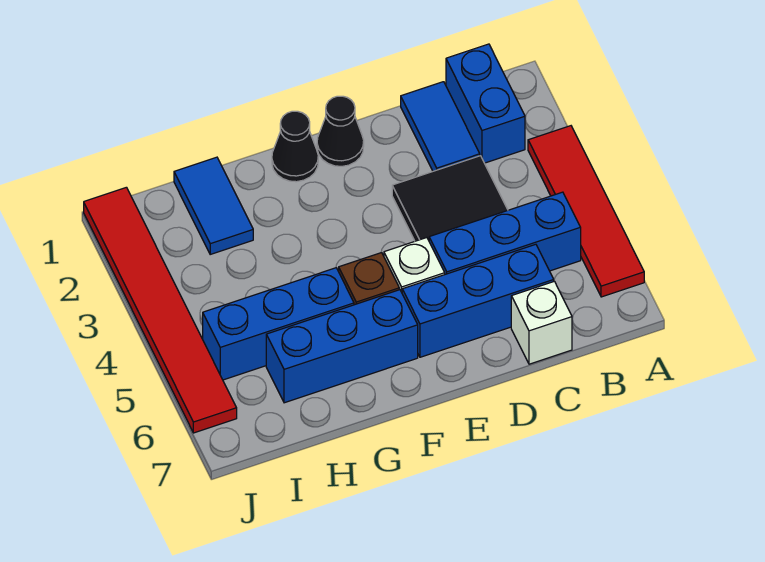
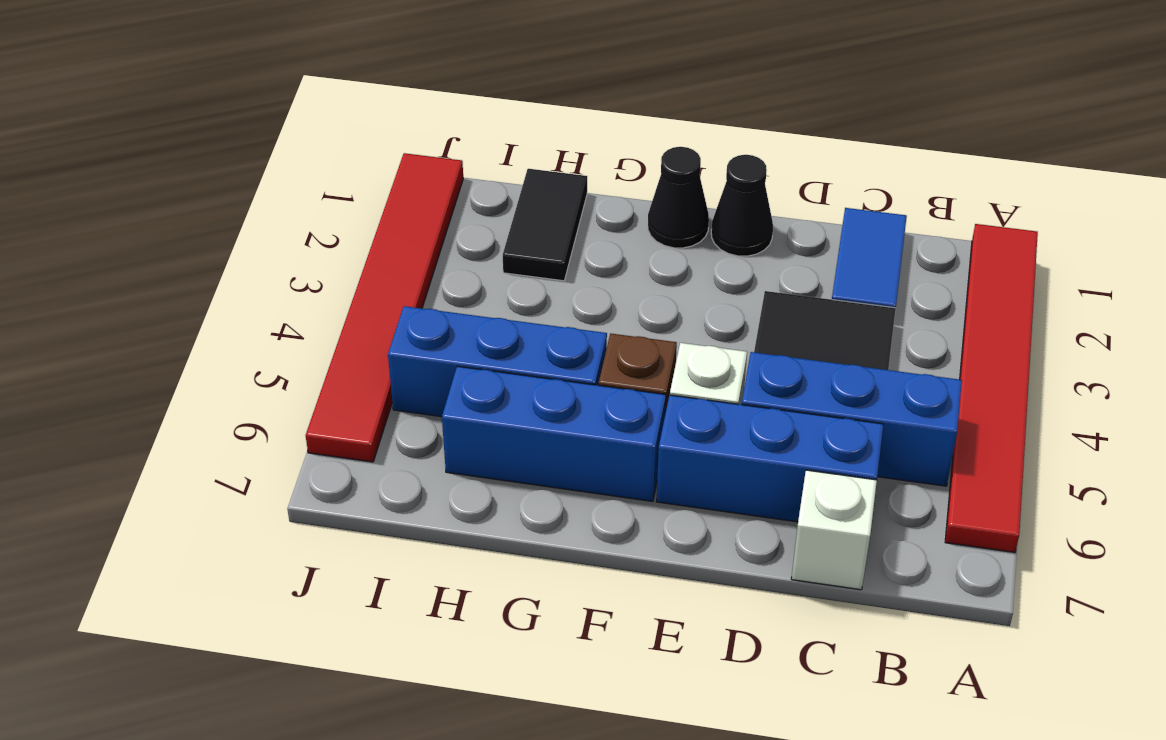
red tile A3:A6 level 1 -> red tile A1:A6 level 1
blue brick B1:B2 level 1 -> none
blue tile H1:H2 level 1 -> black tile H1:H2 level 1

